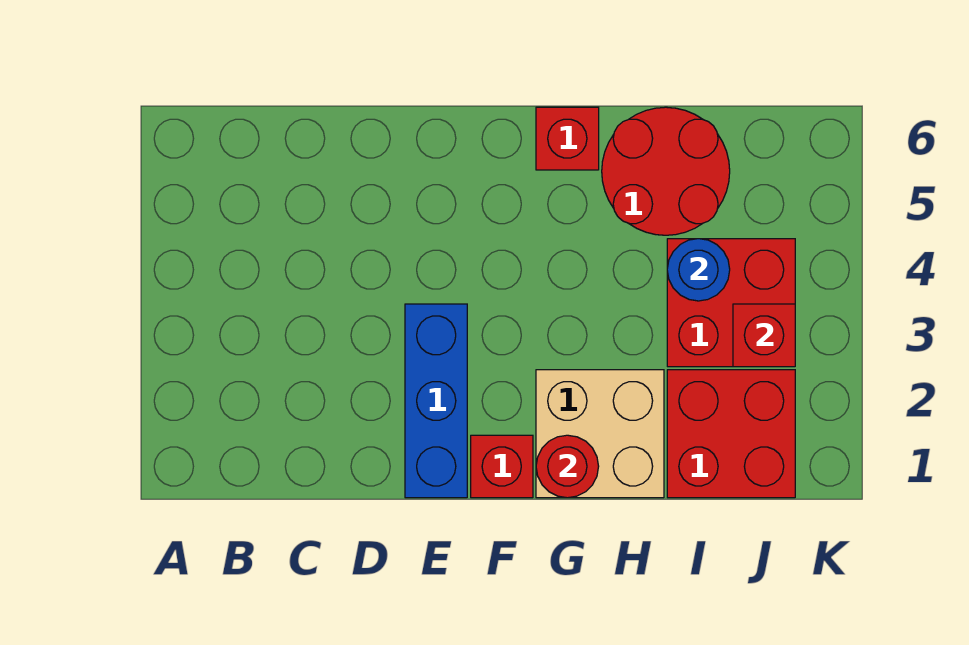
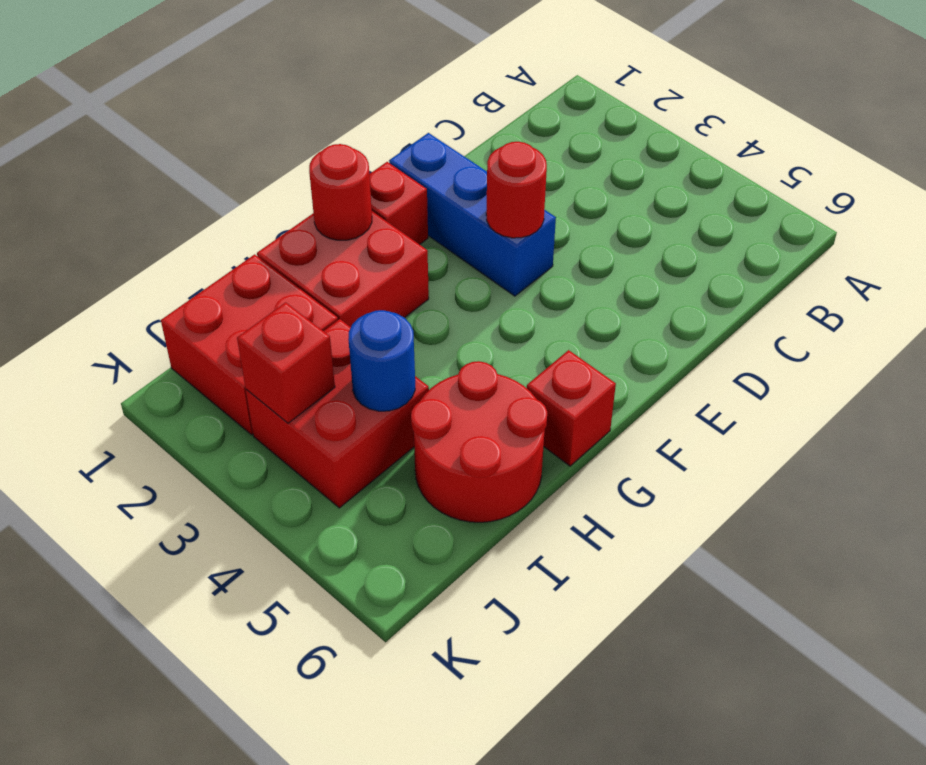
none -> red round brick E3 level 2
tan brick G1:H2 level 1 -> red brick G1:H2 level 1

